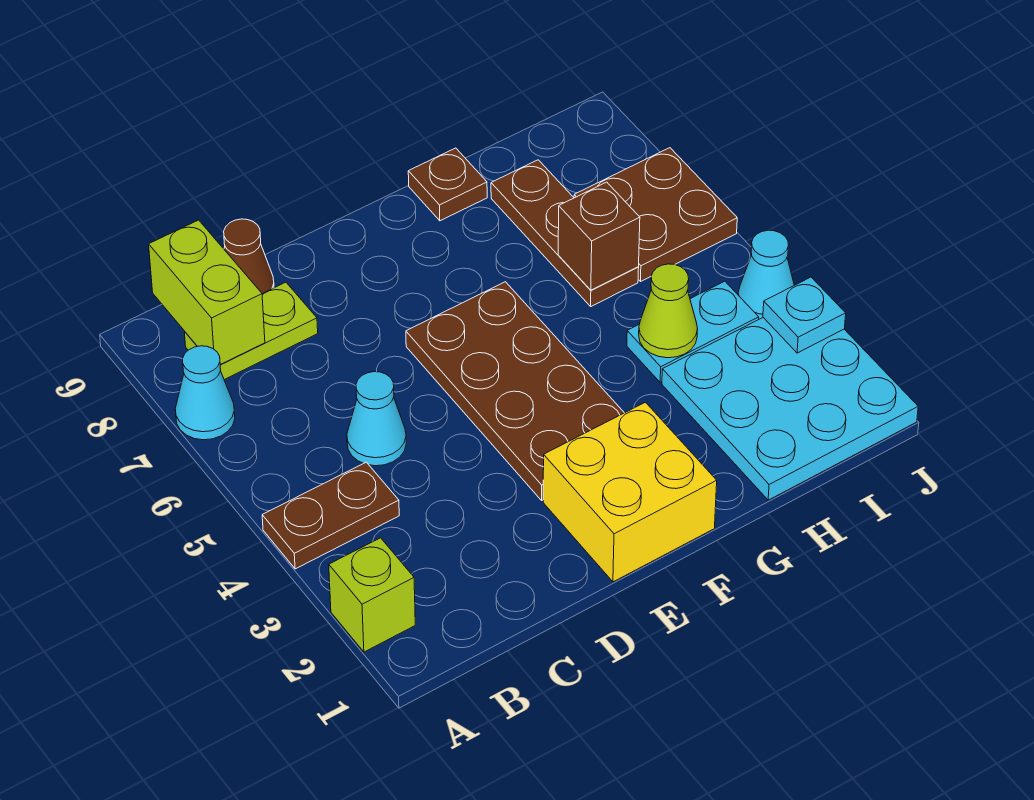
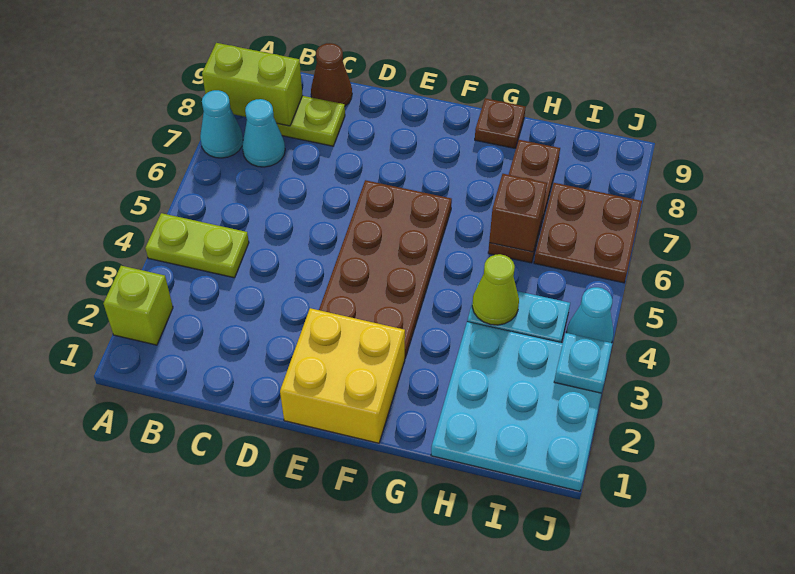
brown plate A4:B4 level 1 -> lime plate A4:B4 level 1
lime brick B8:B9 level 2 -> lime brick A8:B8 level 2
cyan cone C5 level 1 -> cyan cone B7 level 1

